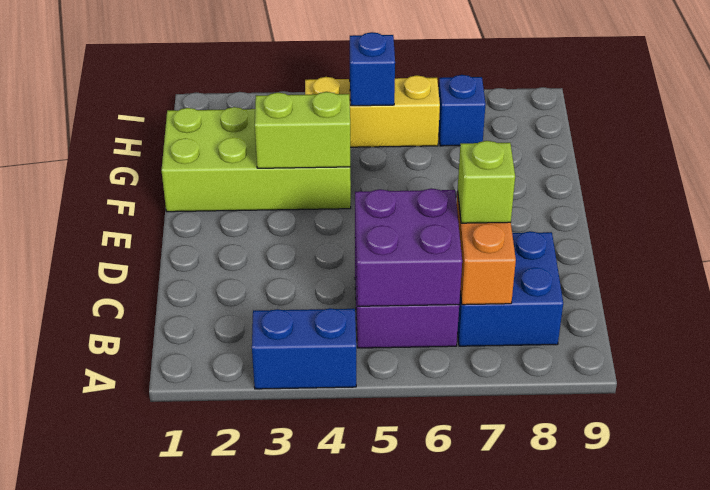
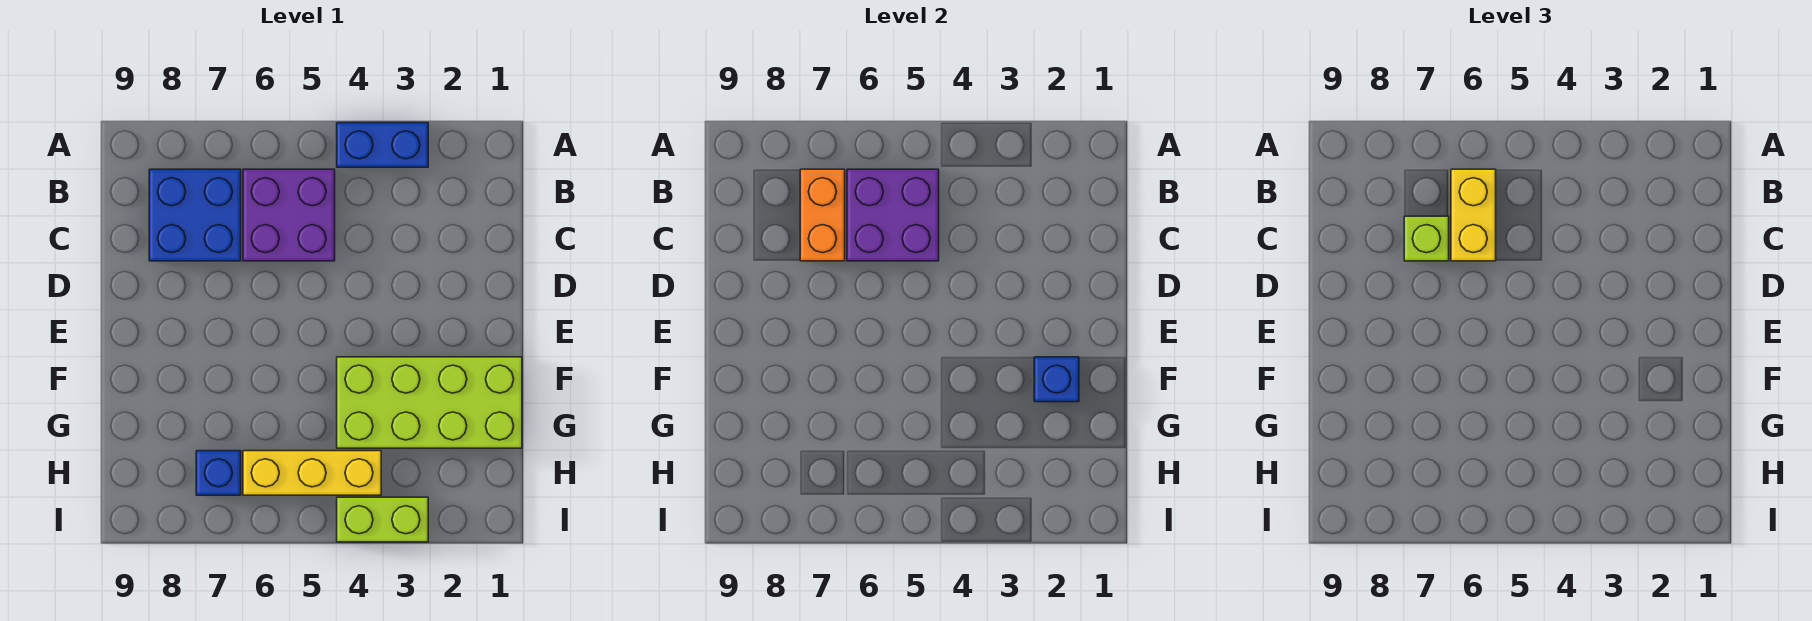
none -> yellow brick B6:C6 level 3
lime brick F3:F4 level 2 -> lime brick I3:I4 level 1
blue brick H5 level 2 -> blue brick F2 level 2

